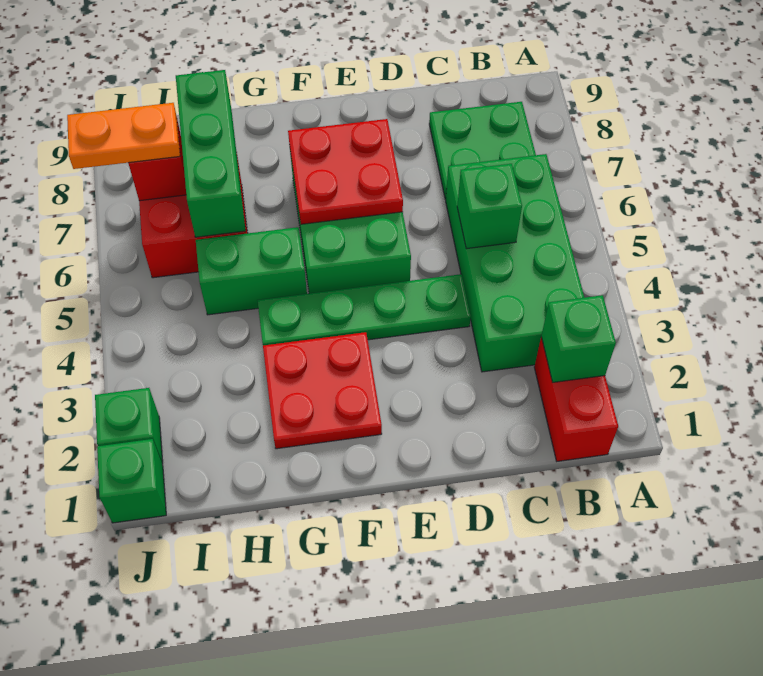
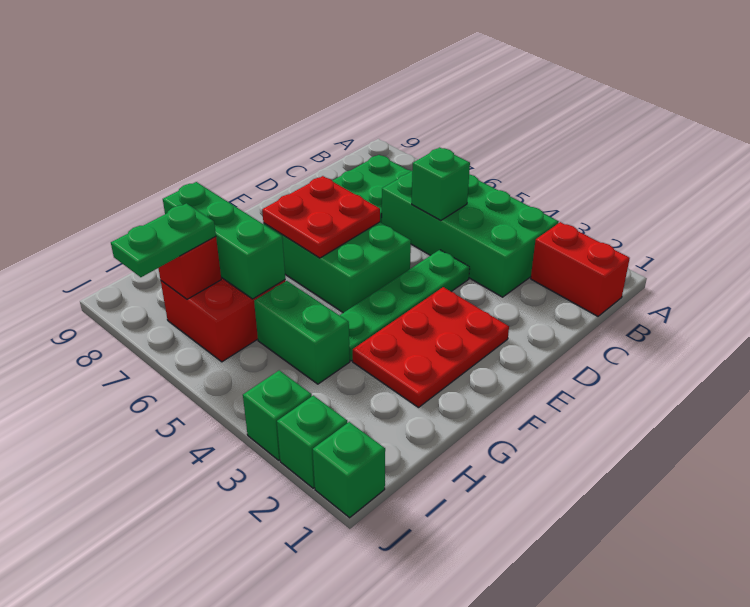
green brick B2 level 2 -> green brick J3 level 1
red plate F2:G3 level 1 -> red plate E2:G3 level 1
green brick G5:H5 level 1 -> green brick H4:H5 level 1
orange plate I7:J7 level 3 -> green plate I7:J7 level 3

